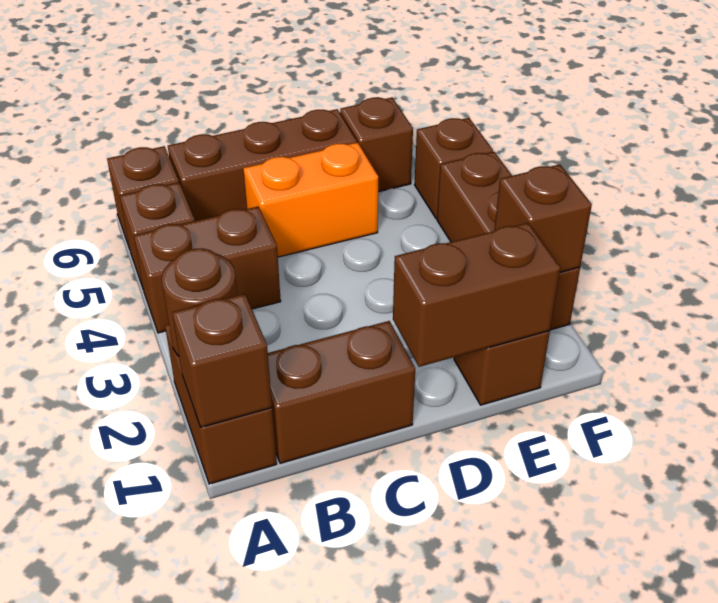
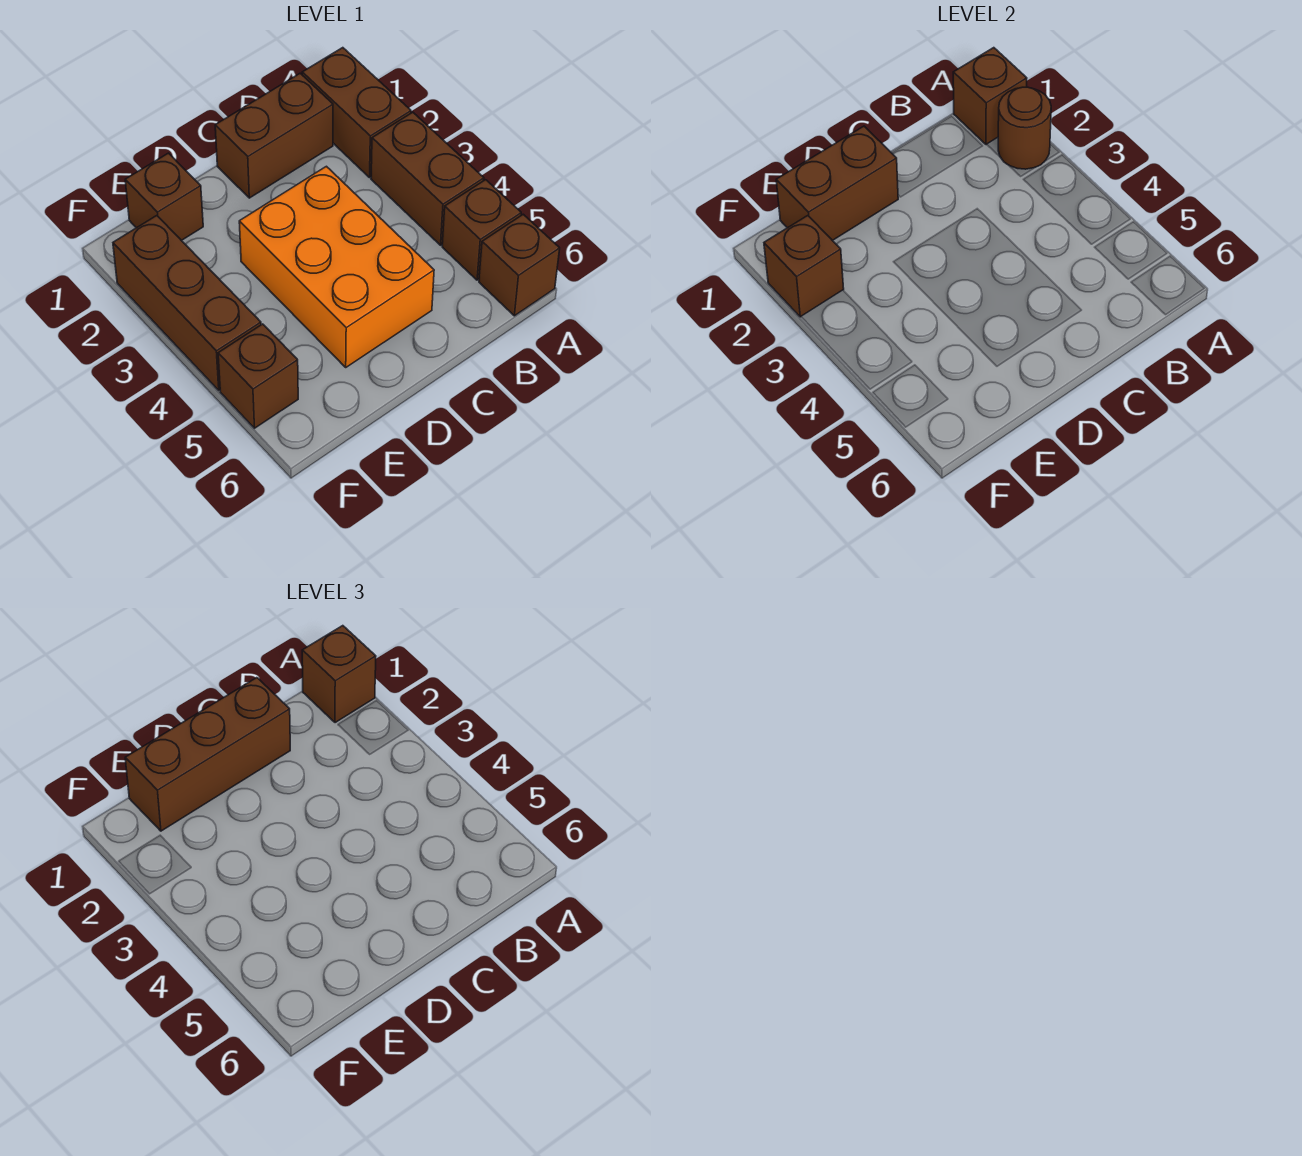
brown brick A4:B4 level 1 -> brown brick A3:A4 level 1
brown brick B6:D6 level 1 -> brown brick C1:E1 level 3
orange brick C5:D5 level 1 -> orange brick C3:D5 level 1
brown brick E6 level 1 -> brown brick A1 level 3

